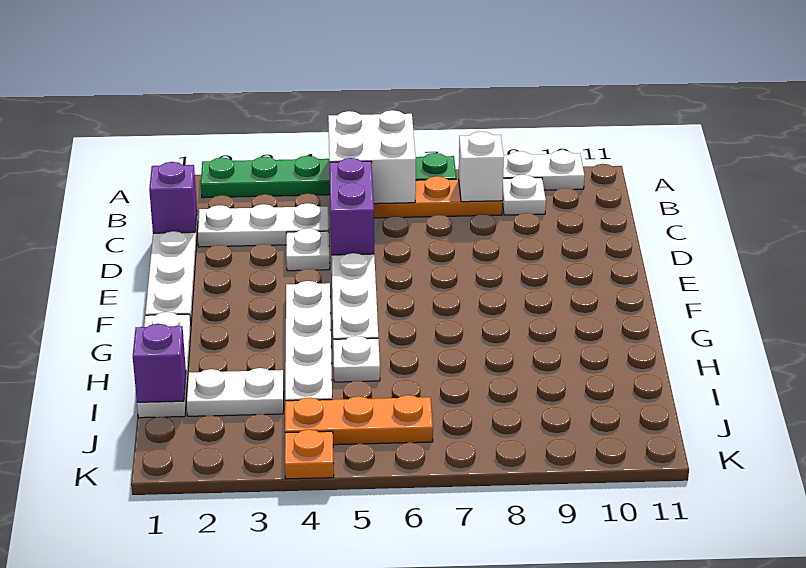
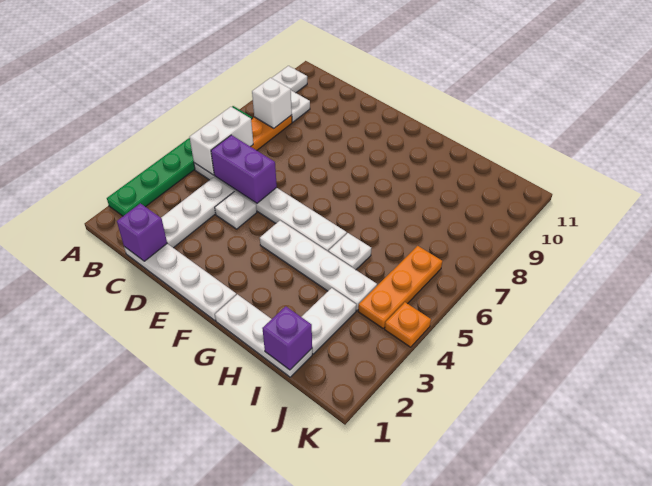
white brick A5:B6 level 2 -> white brick B5:B6 level 2

